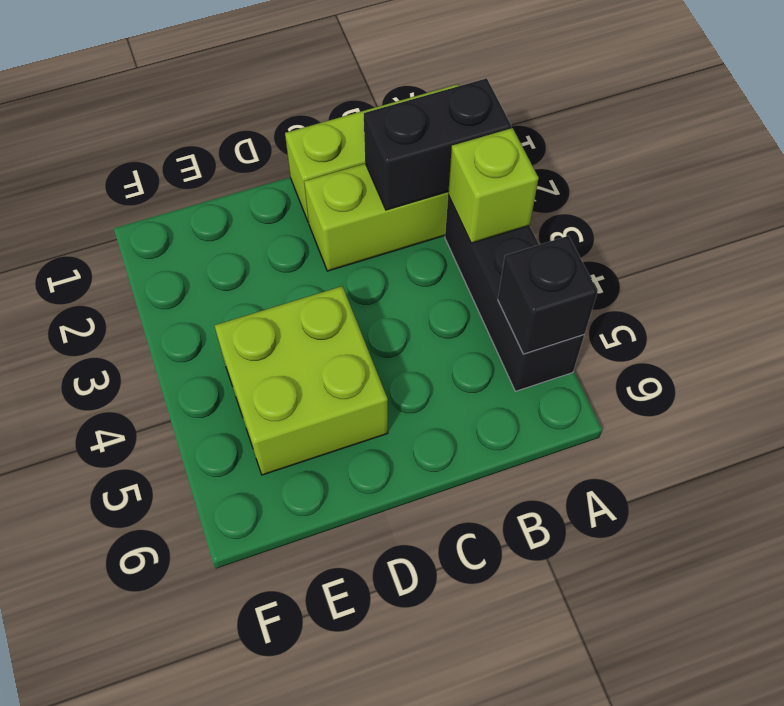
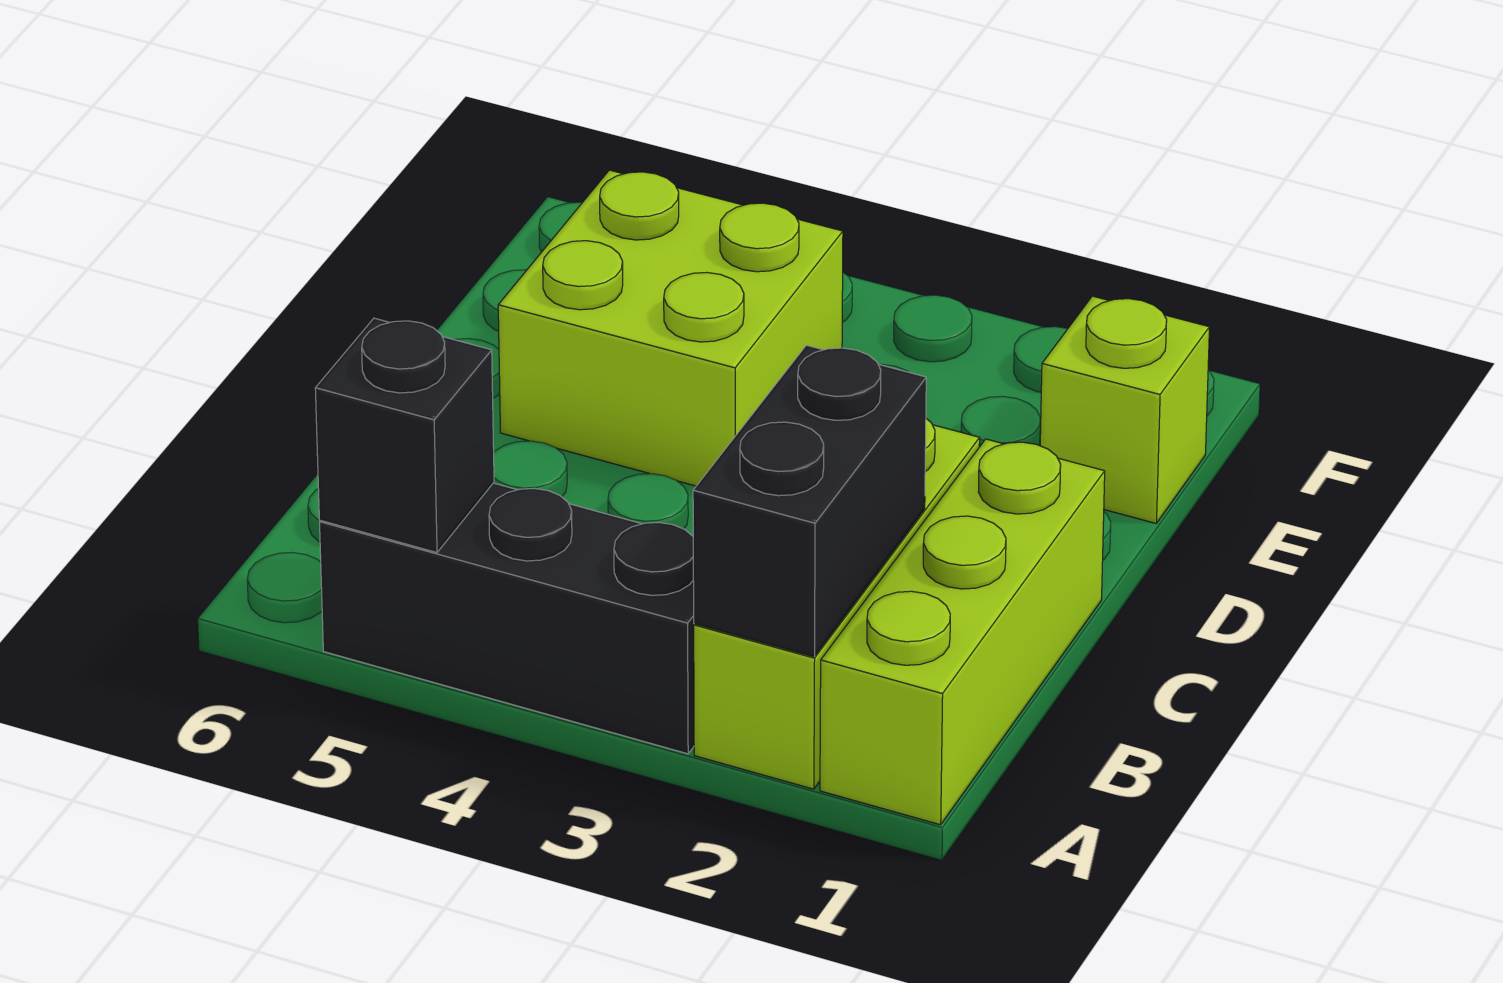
lime brick A3 level 2 -> lime brick E1 level 1

